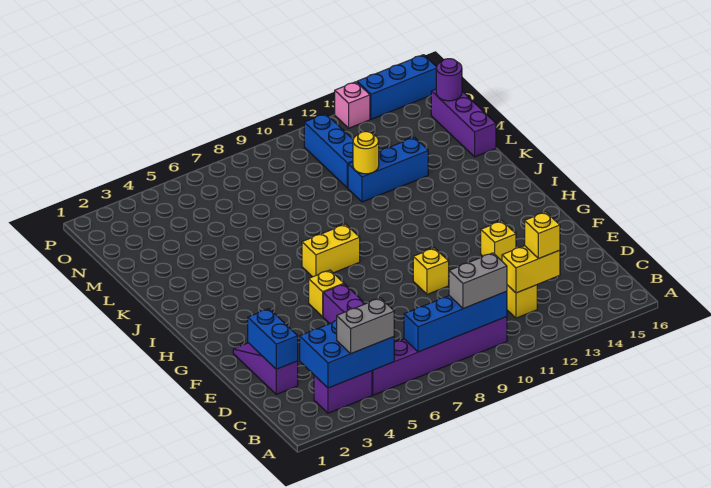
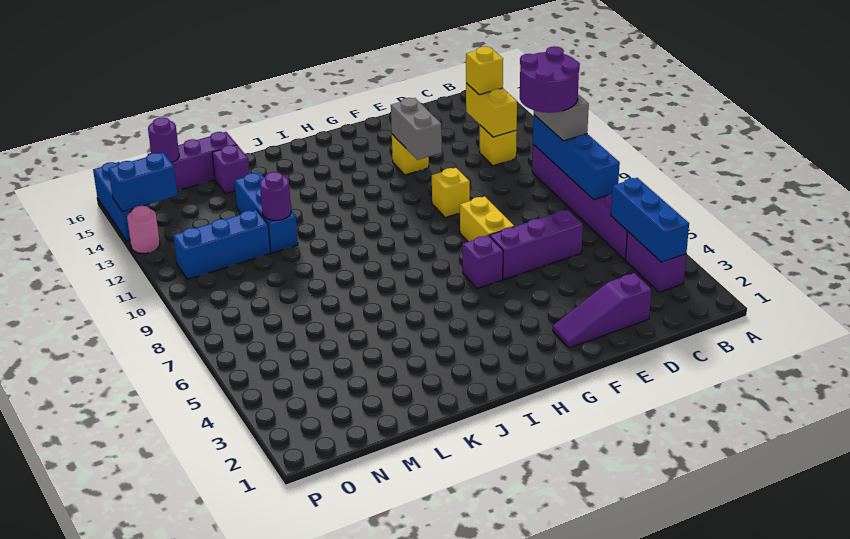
blue brick B3:C5 level 2 -> blue brick B3:B5 level 2
grey brick B4:B5 level 3 -> grey brick F12:F13 level 2
none -> purple round brick B9:C10 level 4
blue brick D2:E2 level 2 -> blue brick O14:P14 level 2
yellow brick G6 level 1 -> purple brick G6 level 1
yellow brick I7:I8 level 1 -> yellow brick F7:F8 level 1
yellow round brick L11 level 2 -> purple round brick L11 level 2
none -> purple brick L15 level 1
pink brick P13 level 1 -> pink round brick P13 level 1

